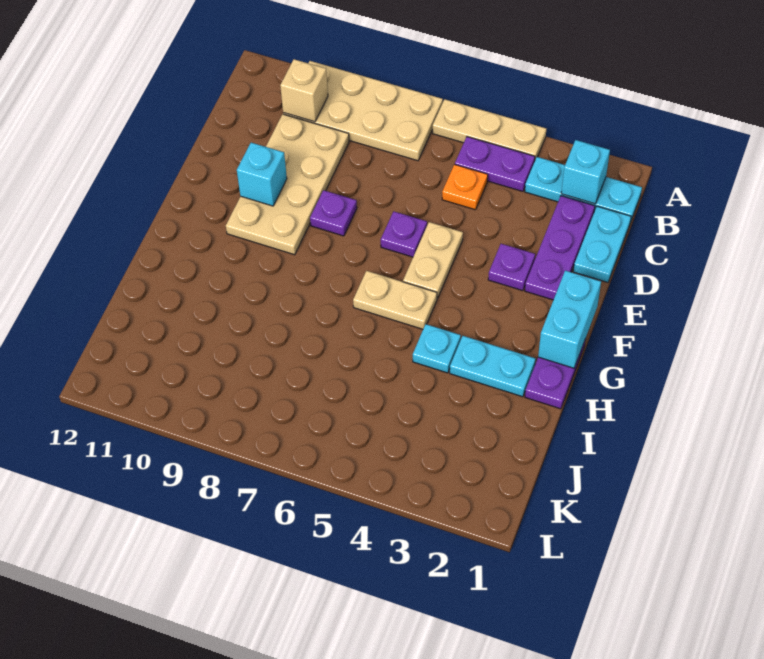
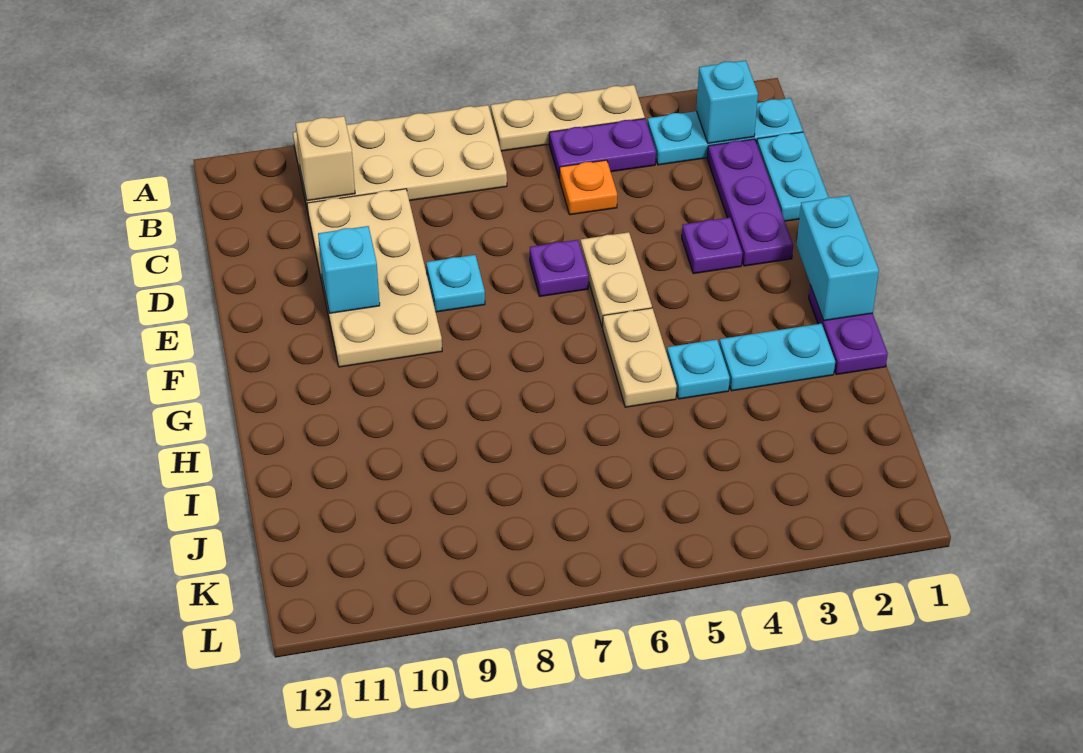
purple plate E8 level 1 -> cyan plate E8 level 1
tan plate G5:G6 level 1 -> tan plate G5:H5 level 1

